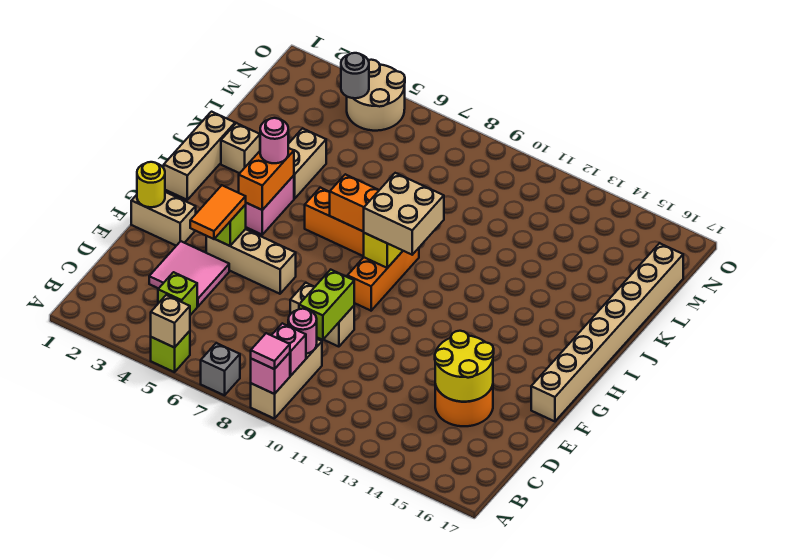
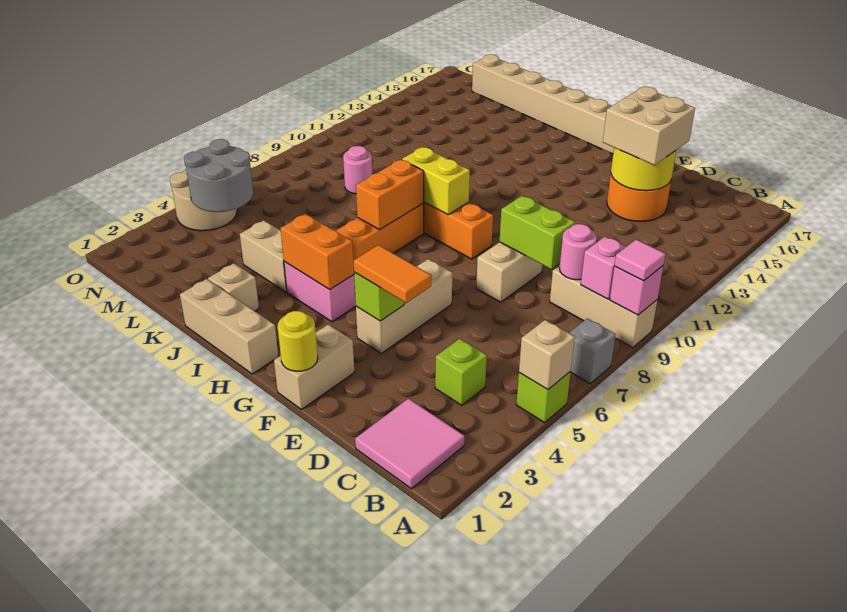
pink tile D3:E4 level 1 -> pink tile B1:C2 level 1
tan brick H9:I10 level 3 -> tan brick D14:E15 level 3
pink round brick I4 level 3 -> pink round brick L9 level 1
grey round brick N4 level 2 -> grey round brick M4:N5 level 2

